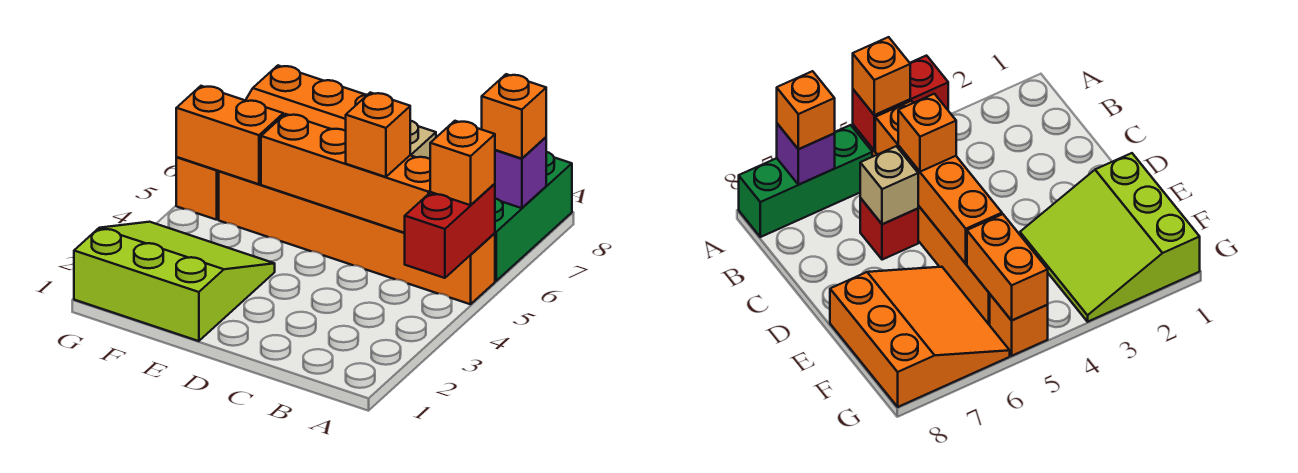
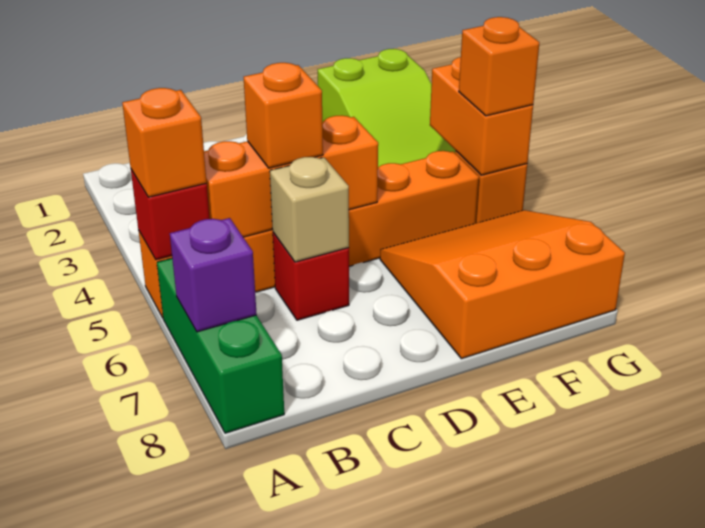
red brick A4:A5 level 2 -> red brick A5 level 2
orange brick A7 level 3 -> orange brick G5 level 3
orange brick B5:E5 level 2 -> orange brick B5:D5 level 2
lime slope E1:G3 level 1 top 1 -> lime slope F1:G3 level 1 top 1
orange brick F5:G5 level 2 -> orange brick G4:G5 level 2

